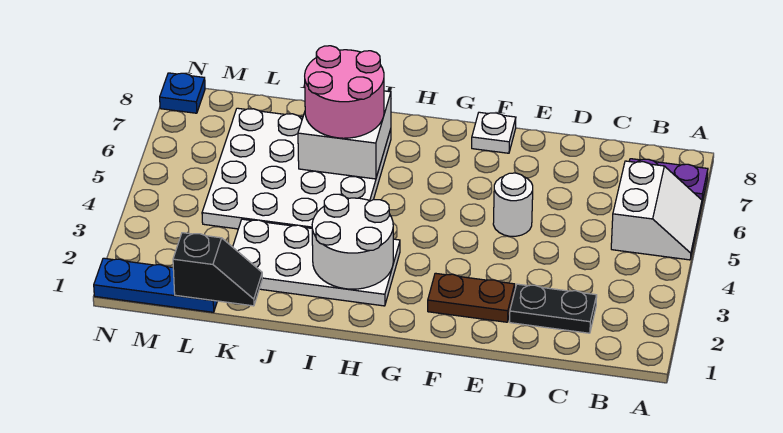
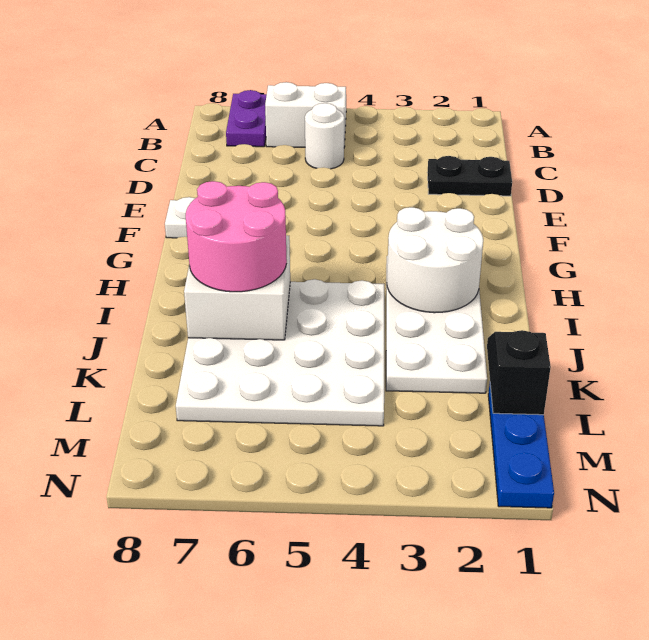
black plate C2:D2 level 1 -> black plate D1:D2 level 1
brown plate E2:F2 level 1 -> none
white round brick E5 level 1 -> white round brick C5 level 1
blue plate N8 level 1 -> none

